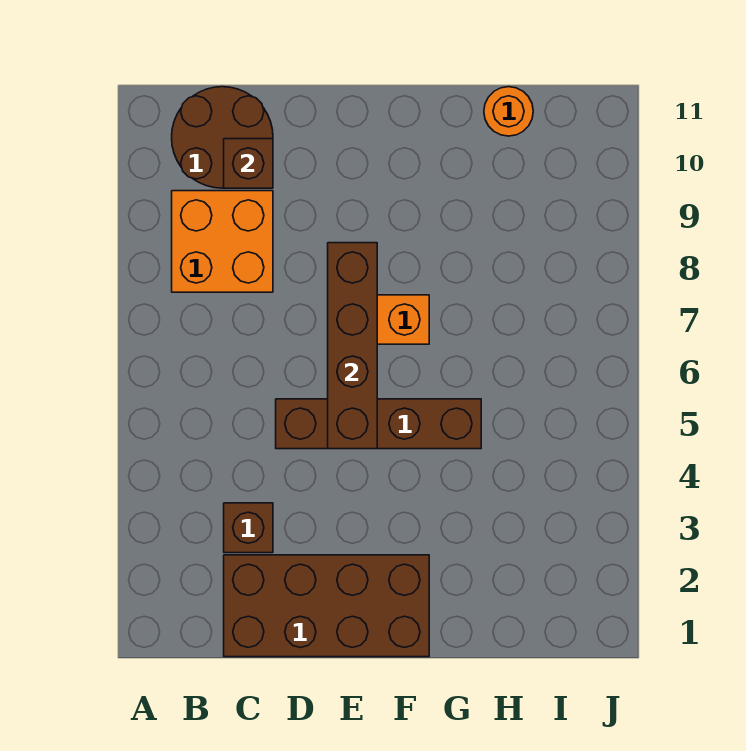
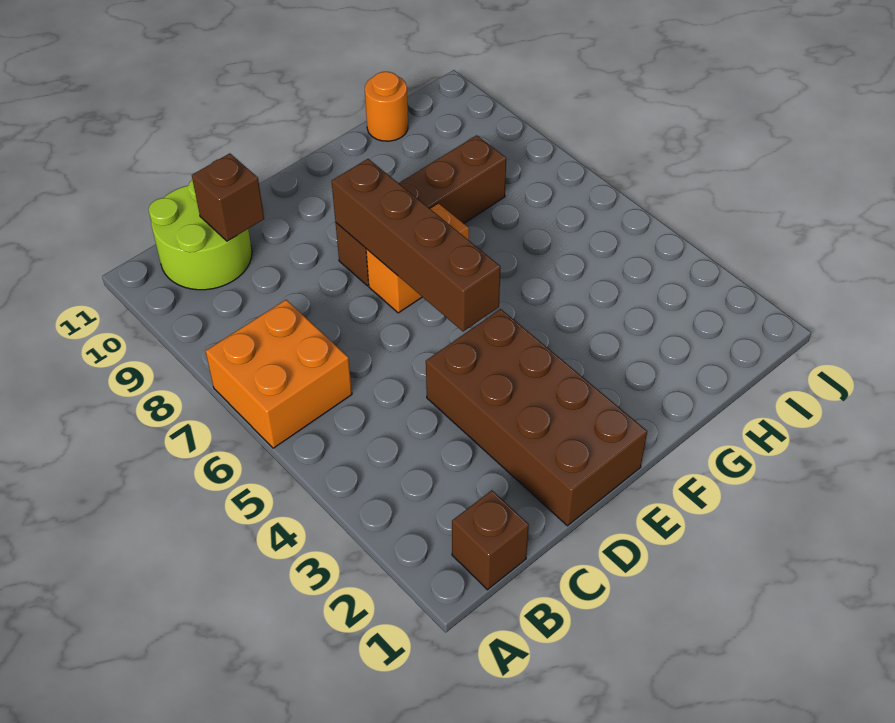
orange brick B8:C9 level 1 -> orange brick A6:B7 level 1
brown round brick B10:C11 level 1 -> lime round brick B10:C11 level 1
brown brick C1:F2 level 1 -> brown brick D1:E4 level 1
brown brick C3 level 1 -> brown brick B1 level 1
brown brick D5:G5 level 1 -> brown brick E8:H8 level 1

